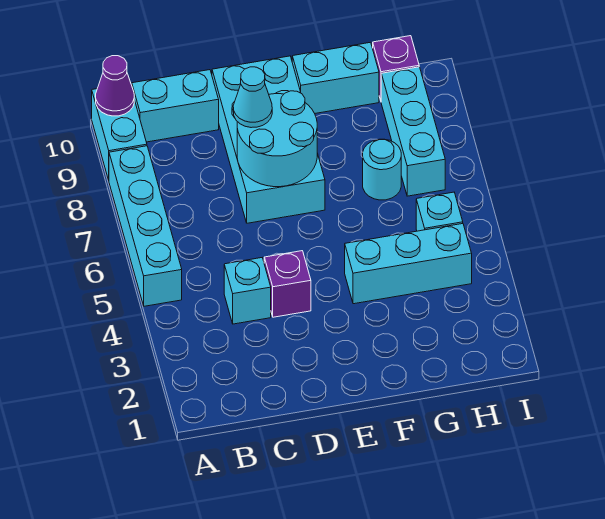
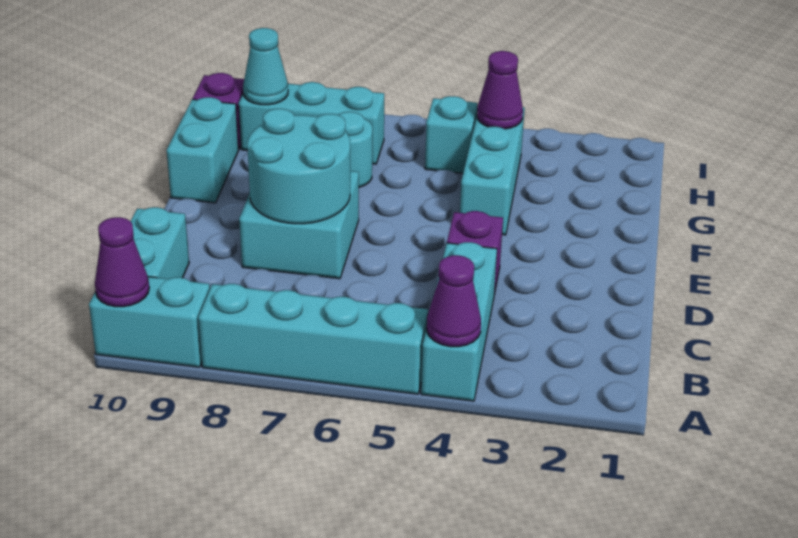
none -> purple cone A4 level 2
cyan brick C4 level 1 -> cyan brick A4:C4 level 1
cyan brick D7:E10 level 1 -> cyan brick D7:E8 level 1
cyan cone D8 level 3 -> cyan cone H9 level 2
none -> purple cone H4 level 2

